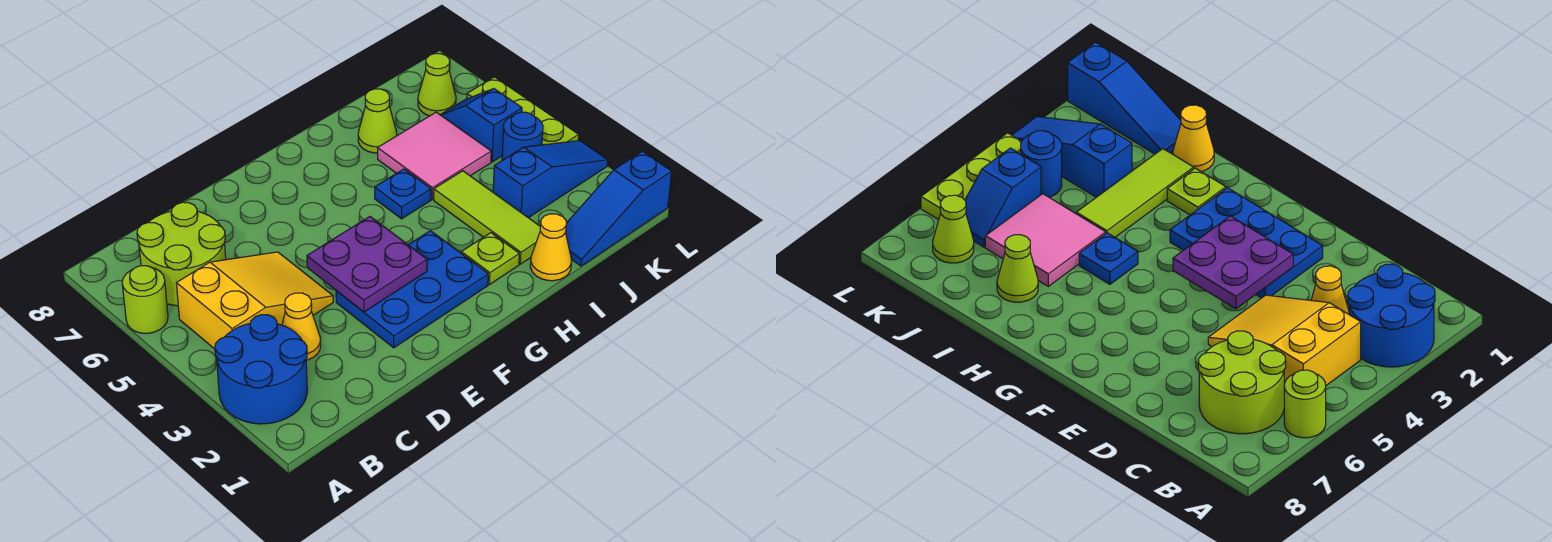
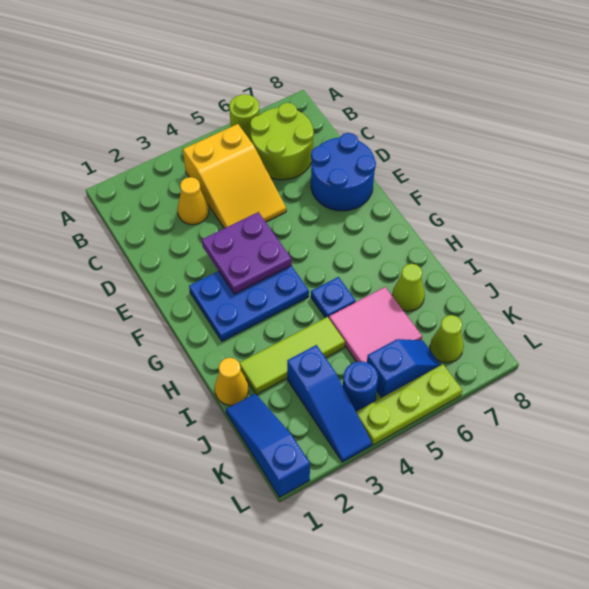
blue round brick A2:B3 level 1 -> blue round brick D7:E8 level 1
blue plate E2:G3 level 1 -> blue plate F2:G4 level 1
lime plate H2 level 1 -> none

